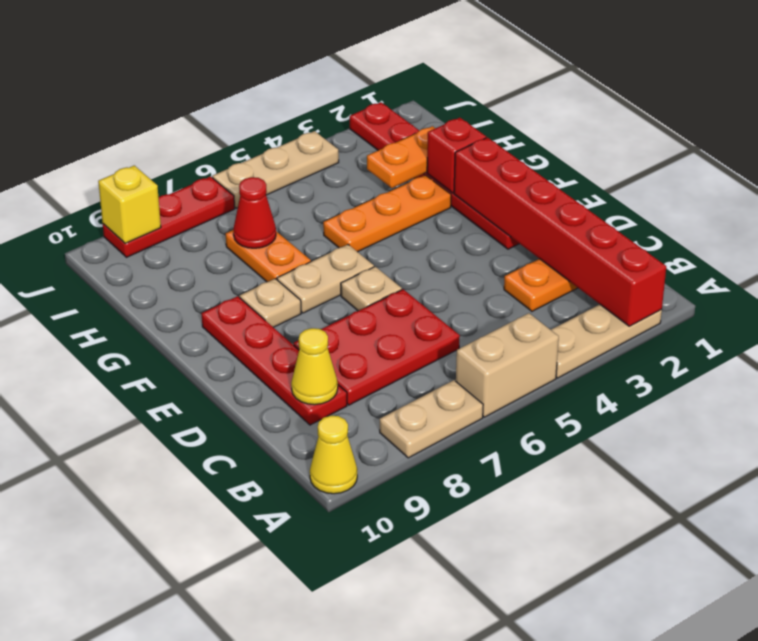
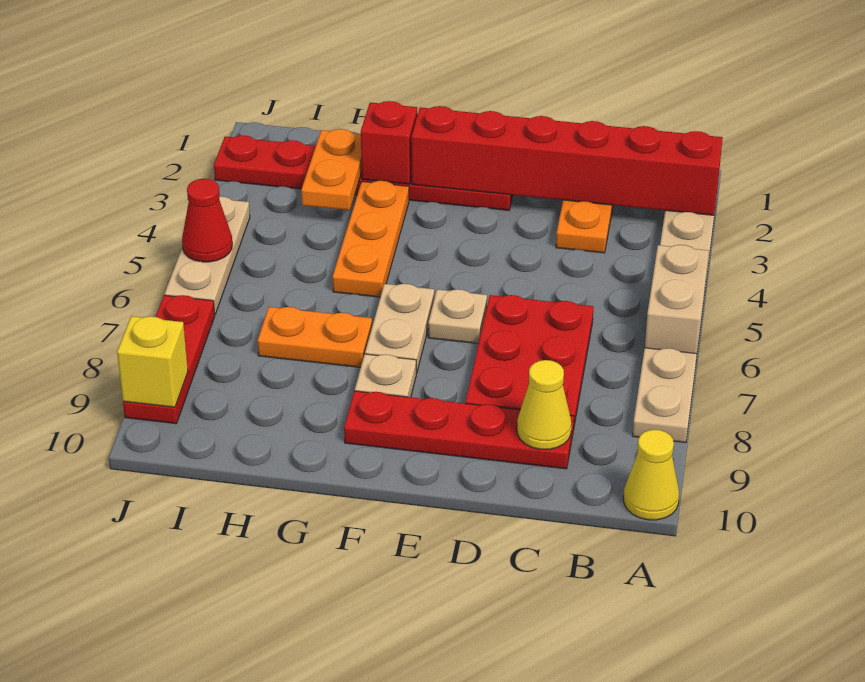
red cone H7 level 2 -> red cone J5 level 2

